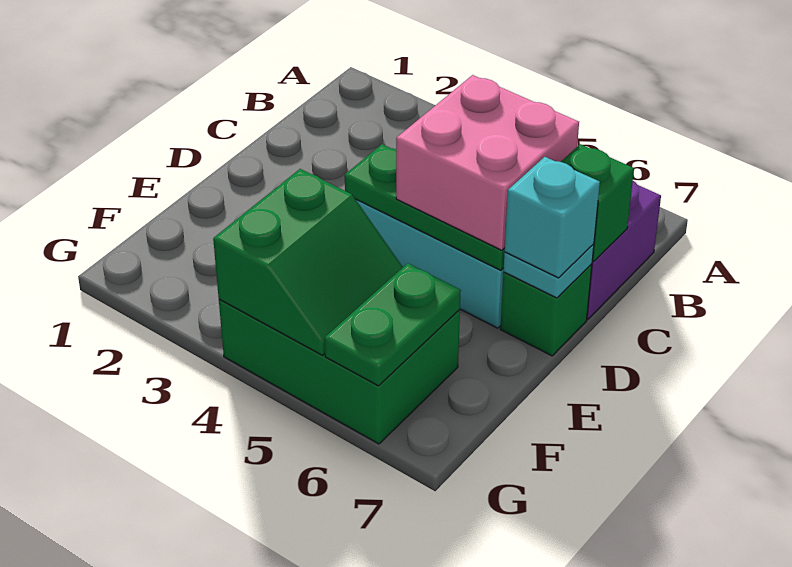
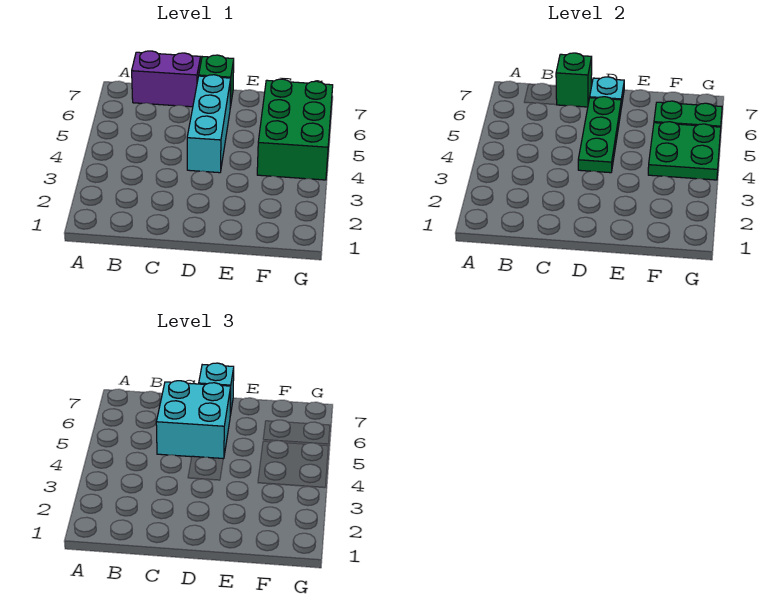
pink brick C5:D6 level 3 -> cyan brick C5:D6 level 3
green slope F4:G5 level 2 top 4 -> green plate F4:G5 level 2

